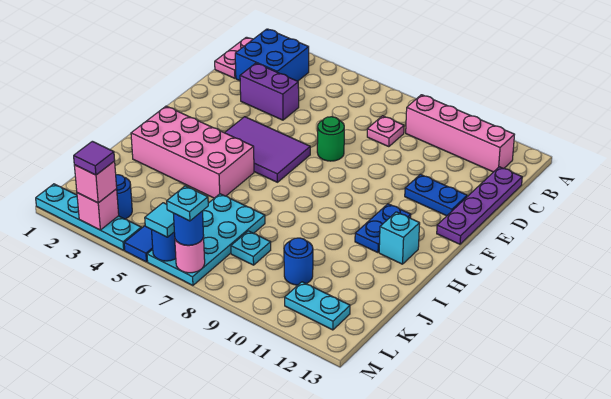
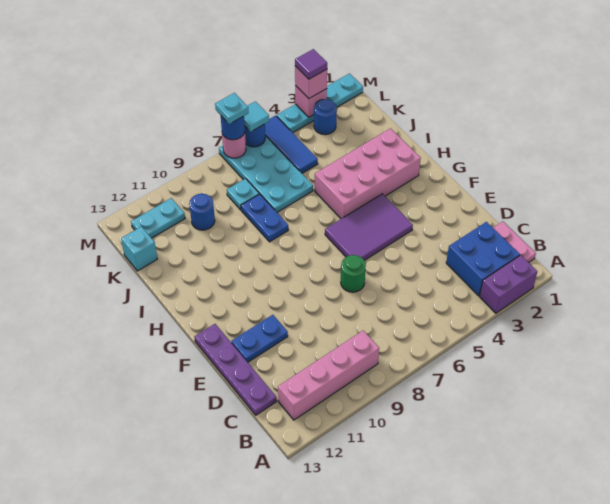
pink plate C8 level 1 -> none
purple brick D3:D4 level 1 -> purple brick A2:A3 level 1
blue plate G11:H11 level 1 -> blue plate I8:J8 level 1
cyan brick H12 level 1 -> cyan brick K13 level 1

